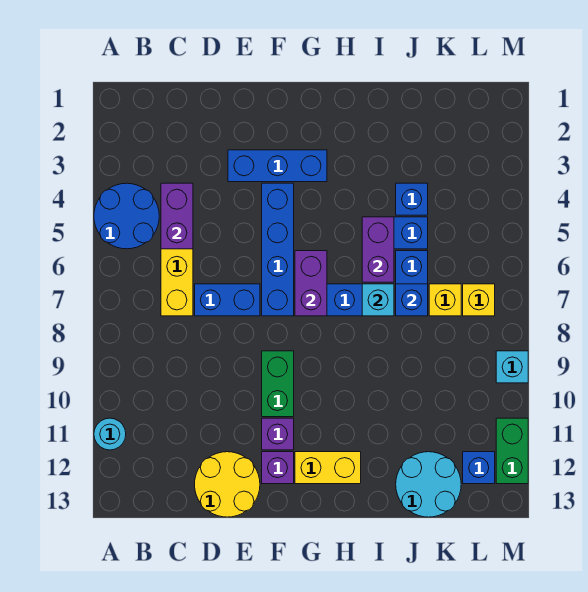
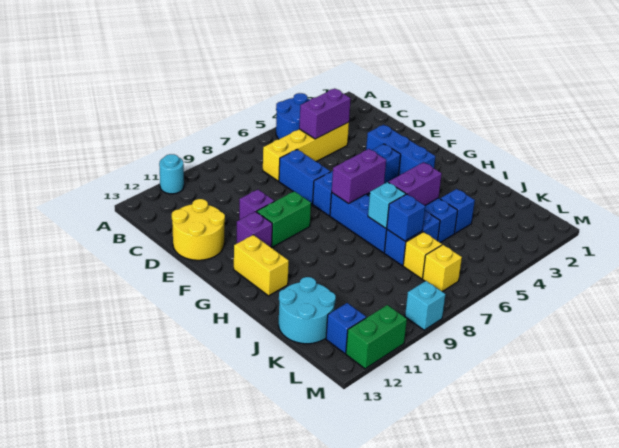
purple brick F12 level 1 -> purple brick E10 level 1

